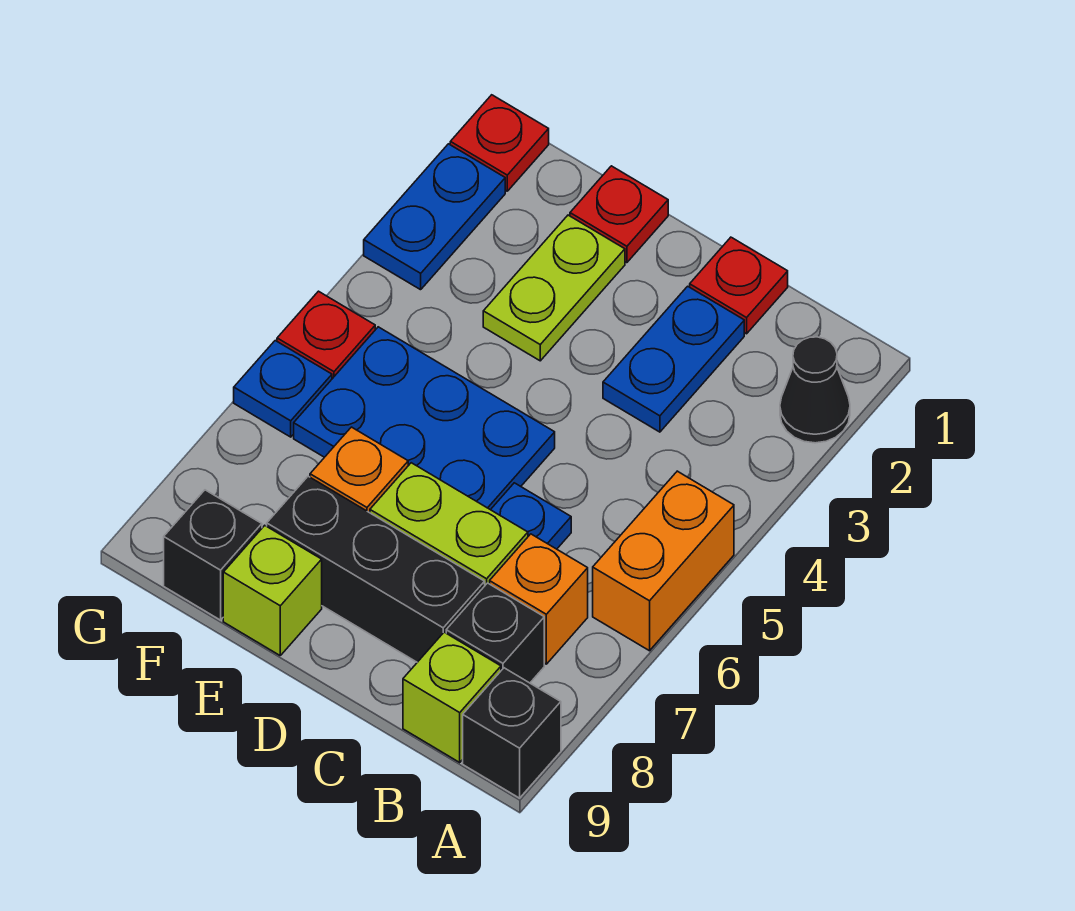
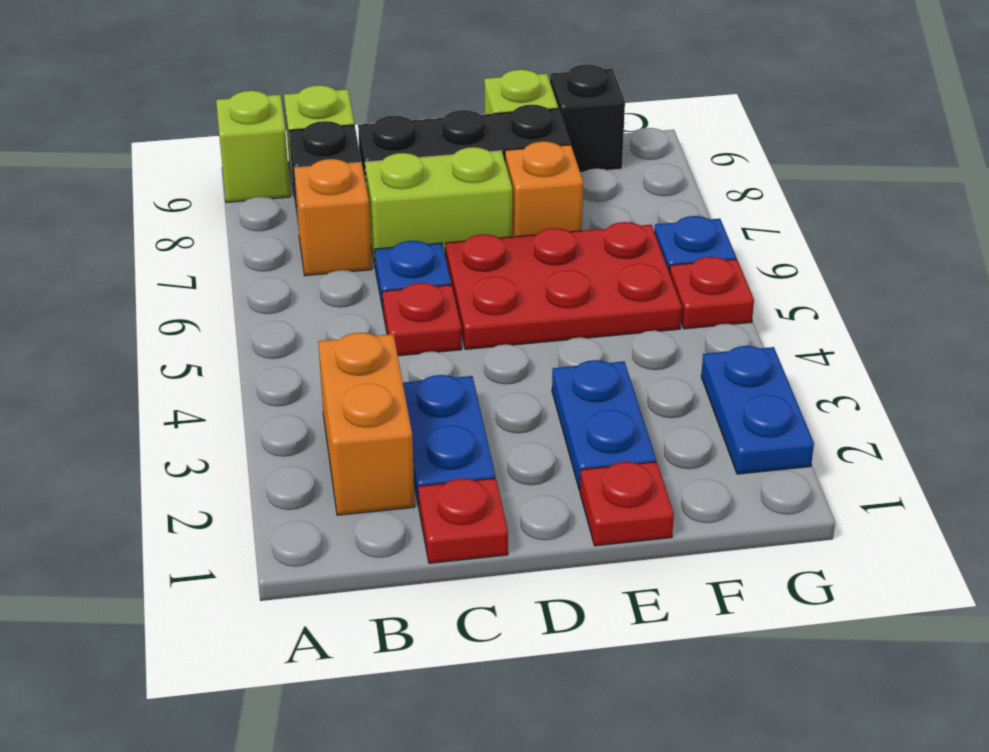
black cone A2 level 1 -> none
orange brick A5:A6 level 1 -> orange brick B2:B3 level 1
black brick A9 level 1 -> lime brick A9 level 1
blue plate D5:F6 level 1 -> red plate D5:F6 level 1
lime plate E2:E3 level 1 -> blue plate E2:E3 level 1
red plate G1 level 1 -> red plate C5 level 1

